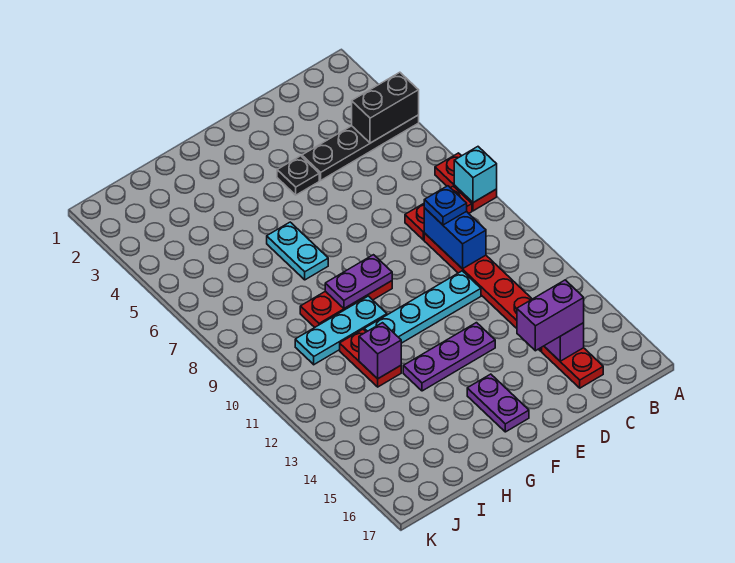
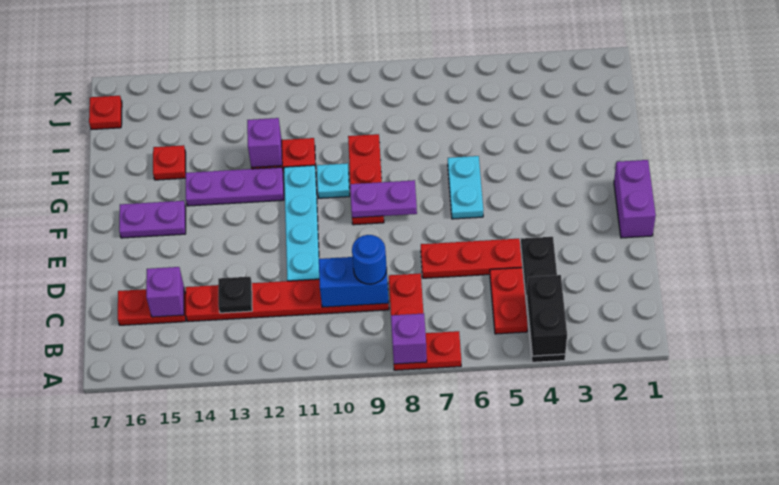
cyan brick A8 level 2 -> purple brick A8 level 2
none -> red plate B5:C5 level 1
blue plate C9 level 3 -> blue round brick C9 level 3
purple brick C15:D15 level 3 -> purple brick E1:F1 level 1
none -> red plate D5:D7 level 1
black plate E4 level 1 -> black plate C13 level 2
purple plate E13:G13 level 1 -> purple plate G12:G14 level 1
purple plate F9:G9 level 2 -> purple plate F8:F9 level 2
cyan plate G6:G7 level 1 -> cyan plate F6:G6 level 1
cyan plate G10:I10 level 1 -> cyan plate G10 level 1
none -> red plate H15 level 1
none -> red plate J17 level 1

